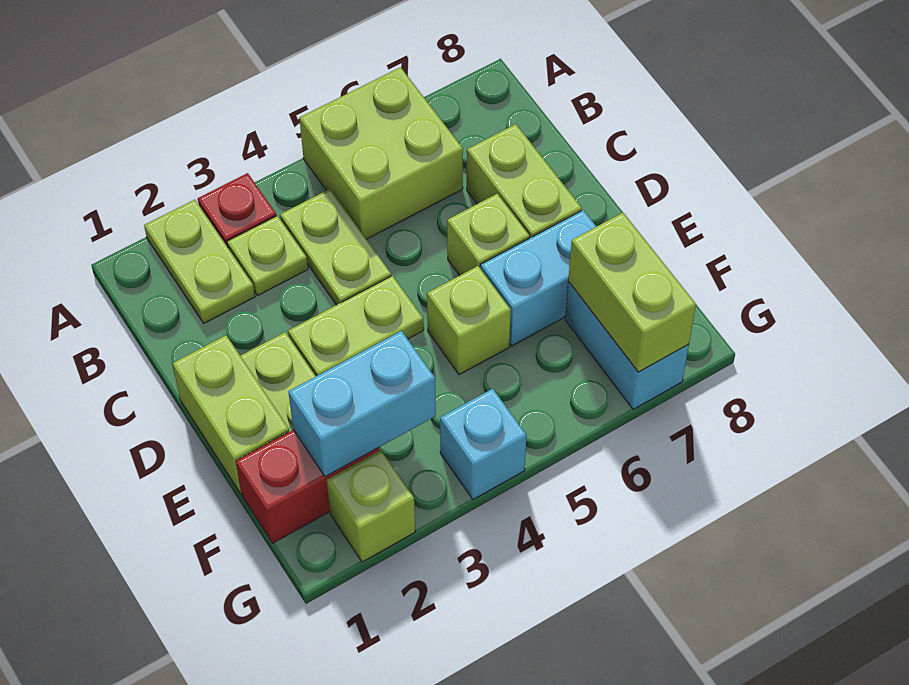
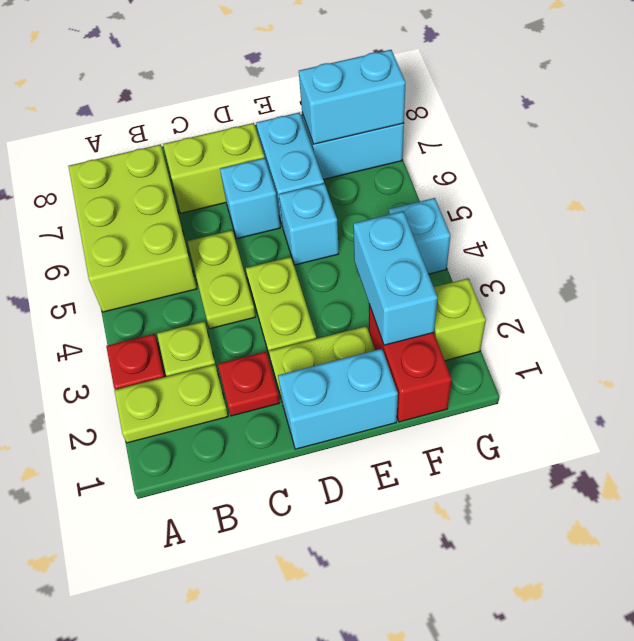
lime brick A5:B6 level 1 -> lime brick A5:B7 level 1
lime plate B4:C4 level 1 -> lime plate C4:C5 level 1
none -> red plate C2 level 1
lime brick D1:E1 level 1 -> cyan brick D1:E1 level 1
lime brick D6 level 1 -> cyan brick D6 level 1
lime brick E5 level 1 -> cyan brick E5 level 1
lime brick F7:G7 level 2 -> cyan brick F7:G7 level 2

